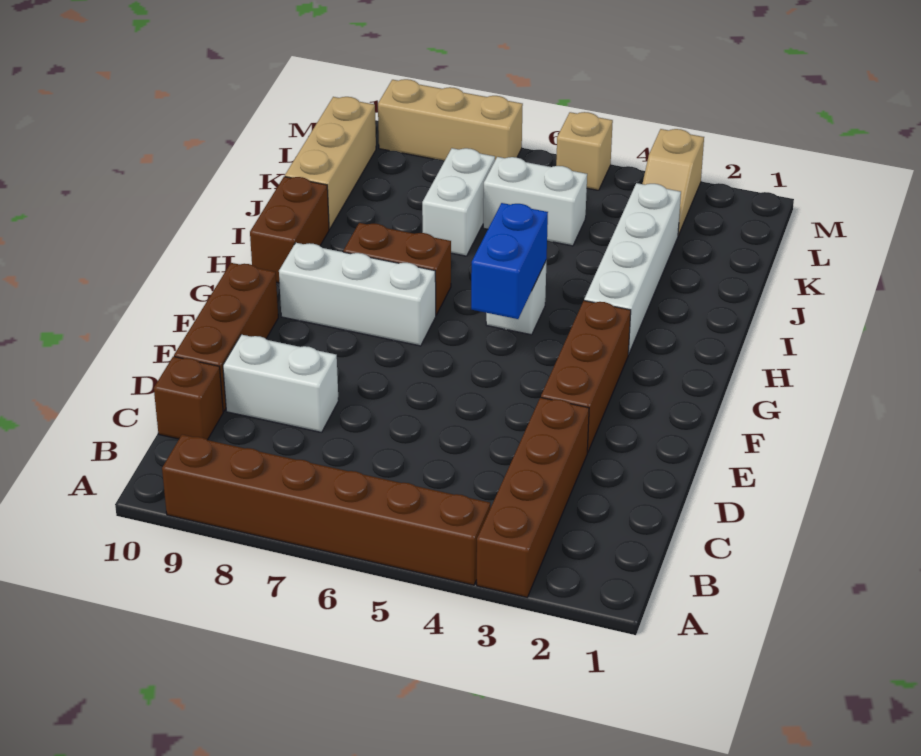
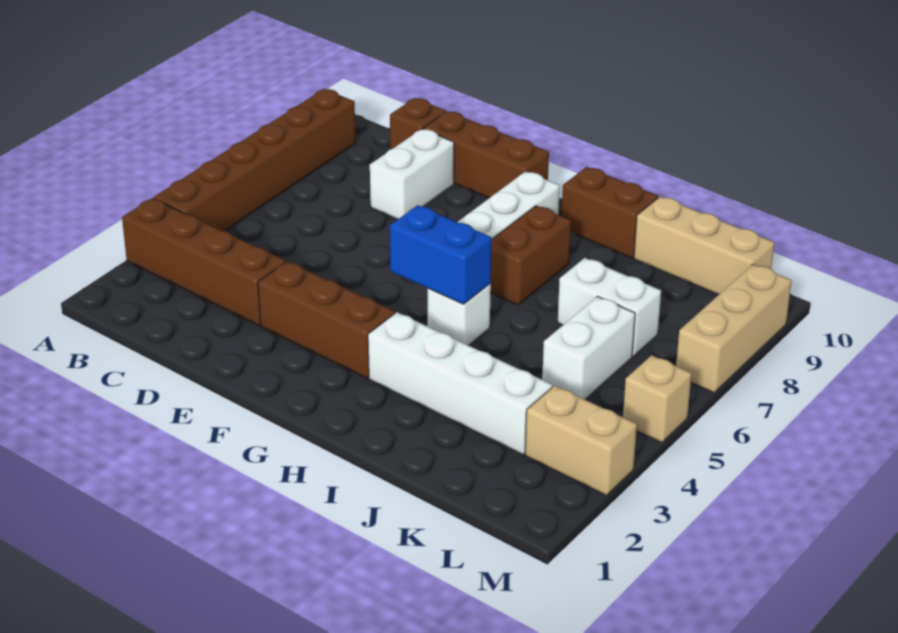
tan slope L3:M3 level 1 top M -> tan brick L3:M3 level 1

